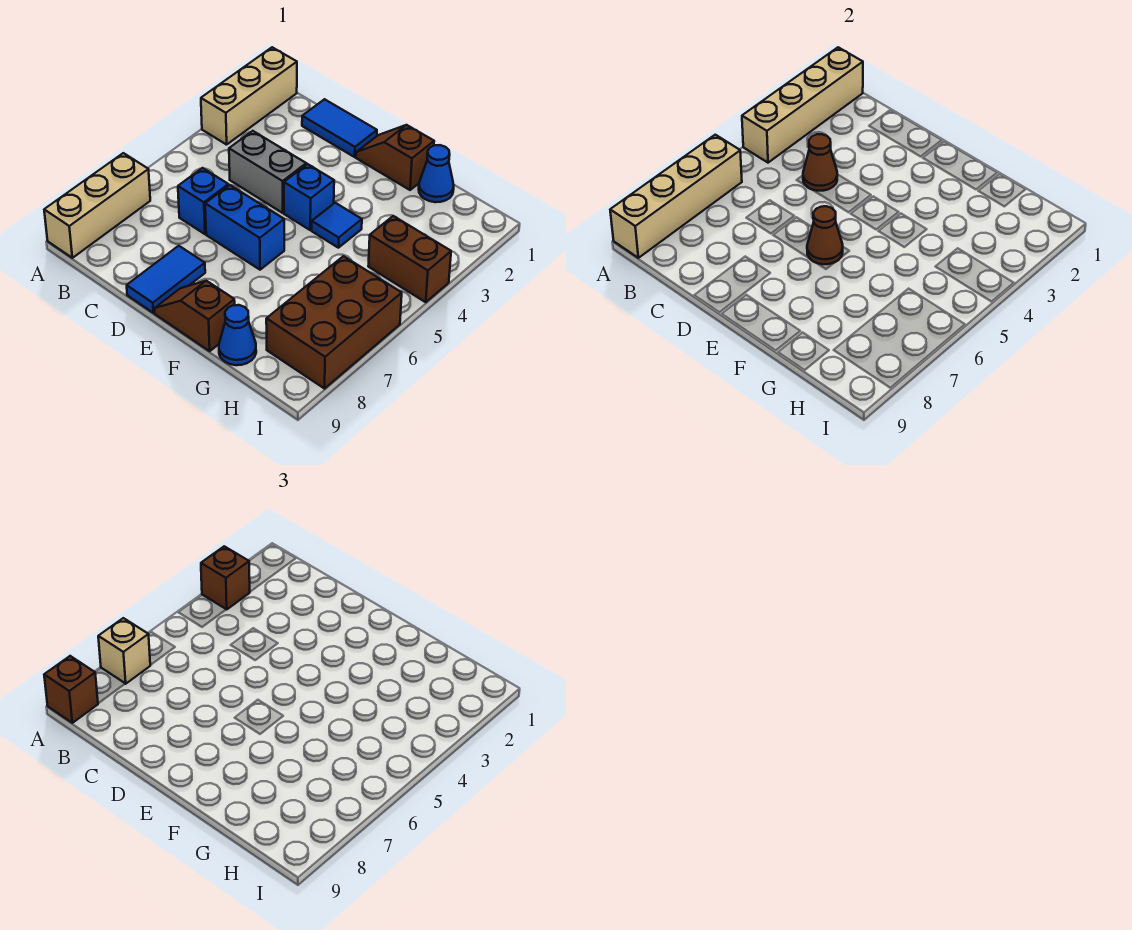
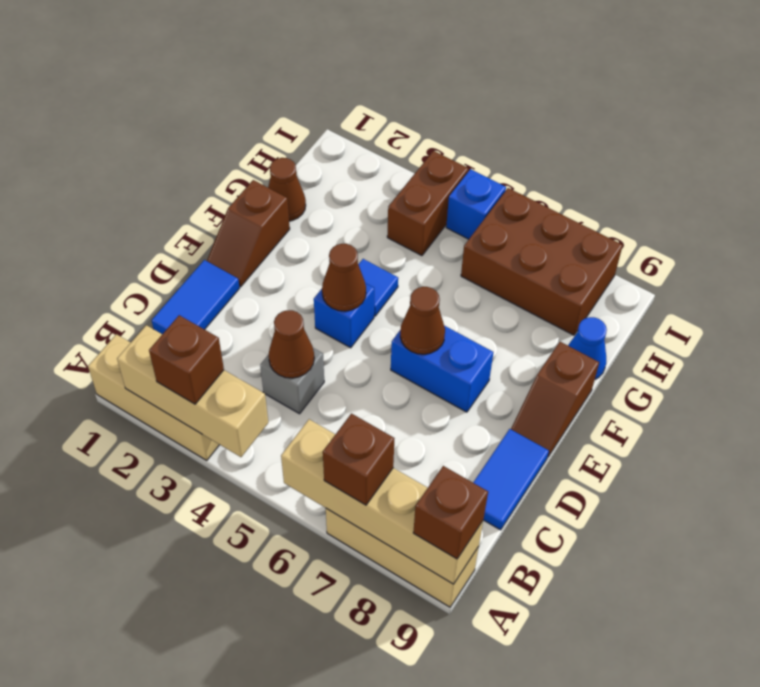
tan brick A1:A4 level 2 -> tan brick A2:A4 level 2
tan brick A7 level 3 -> brown brick A7 level 3
grey brick C4:D4 level 1 -> grey brick C4 level 1
blue brick C6 level 1 -> blue brick I5 level 1
blue brick D6:E6 level 1 -> blue brick E6:E7 level 1
blue tile D8:D9 level 1 -> blue tile C9:D9 level 1
none -> brown cone E4 level 2
blue cone G1 level 1 -> brown cone G1 level 1

